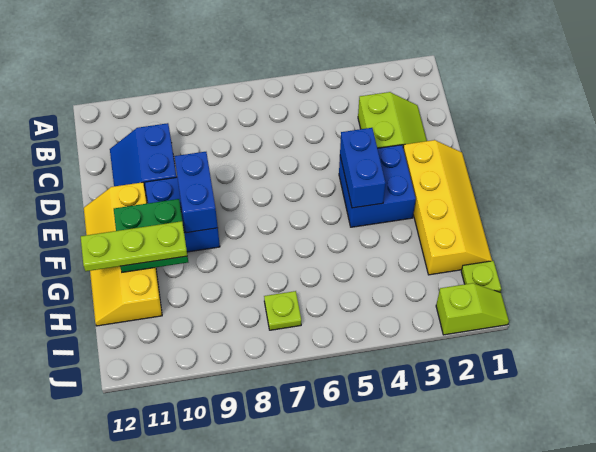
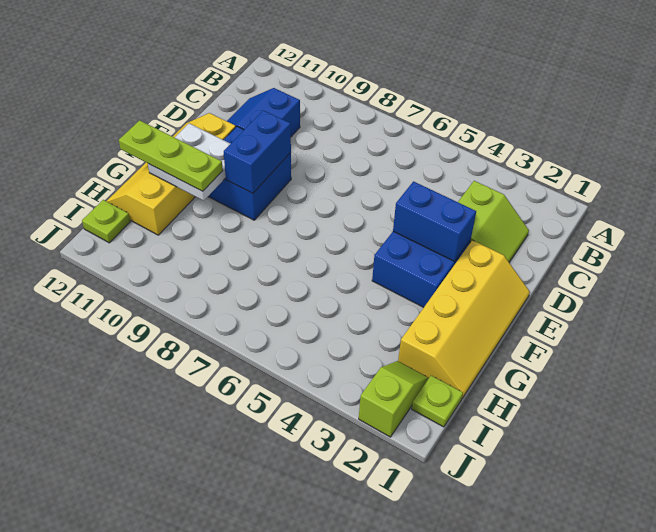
blue brick E4:F4 level 2 -> blue brick E3:E4 level 2
green plate F10:G11 level 2 -> white plate F10:G11 level 2
lime plate I7 level 1 -> lime plate I12 level 1
lime slope J1:J2 level 1 top 2 -> lime slope I2:J2 level 1 top J

